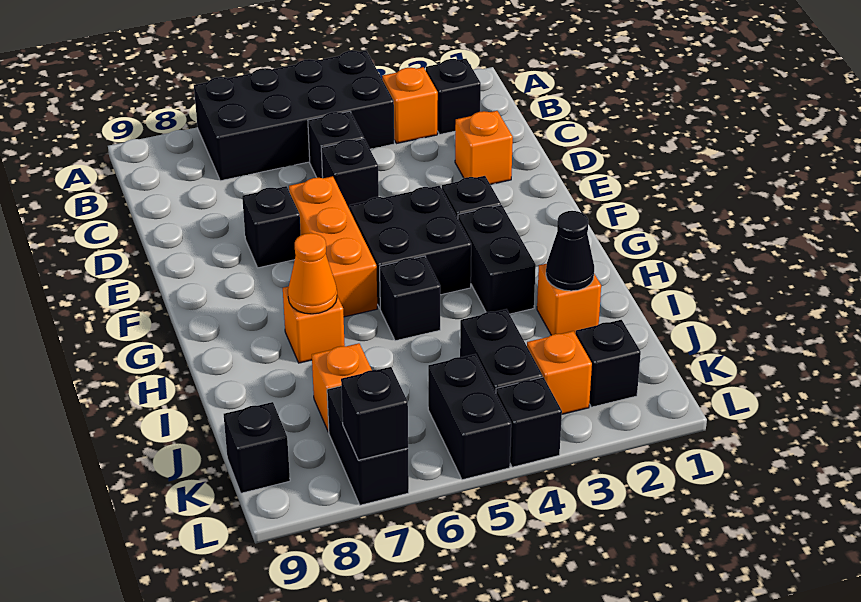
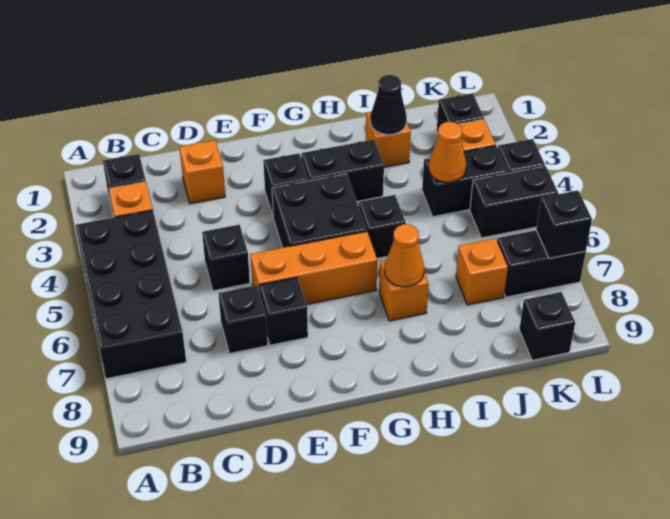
black brick C5 level 1 -> black brick D7 level 1
none -> orange cone J4 level 2

